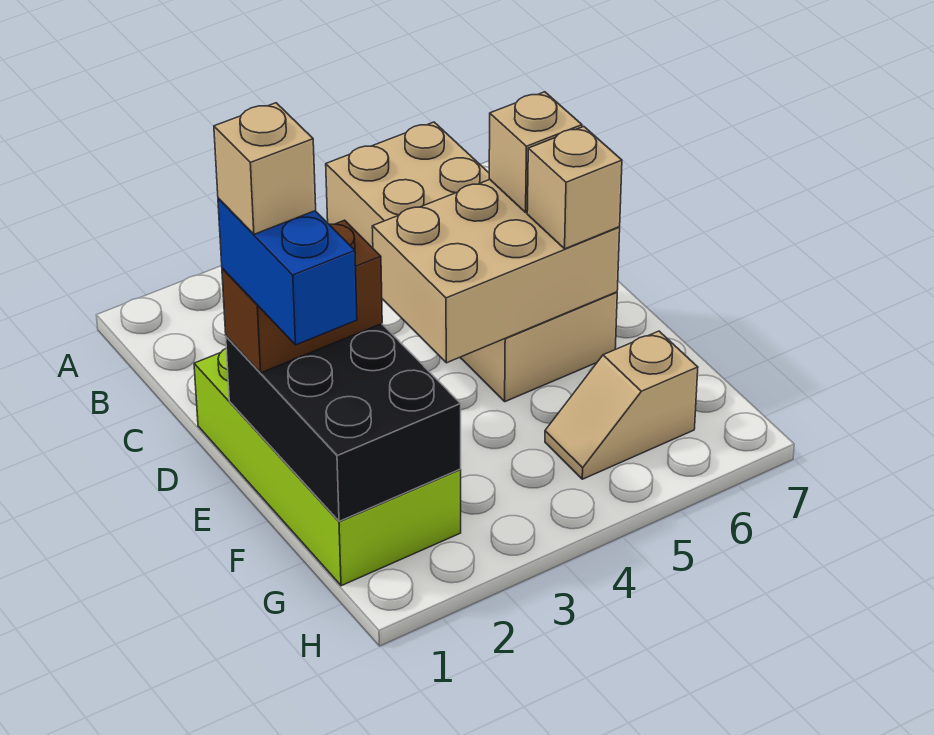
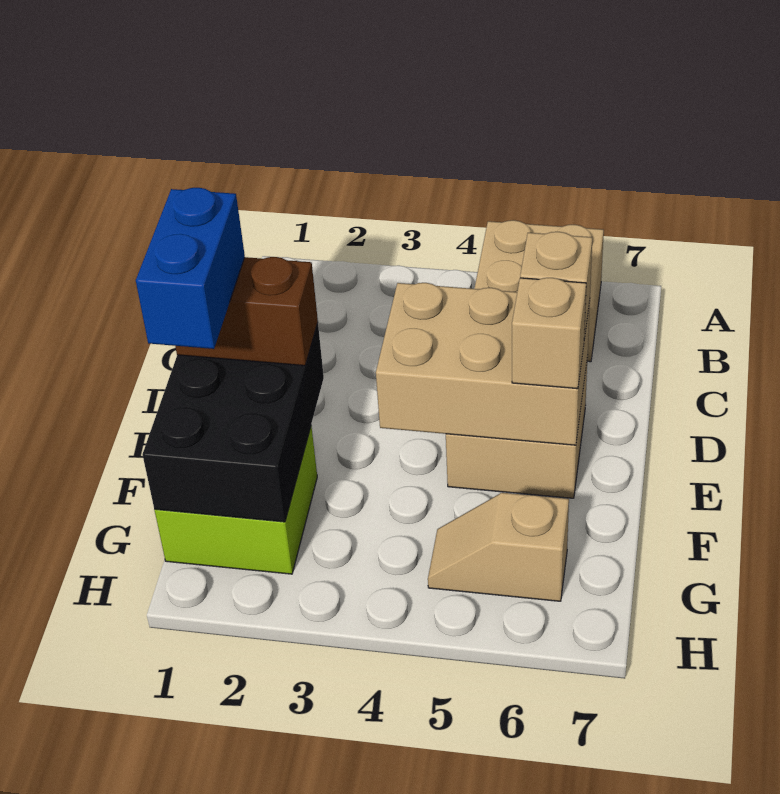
lime brick D1:G2 level 1 -> lime brick F1:G2 level 1
tan brick E1 level 5 -> none

